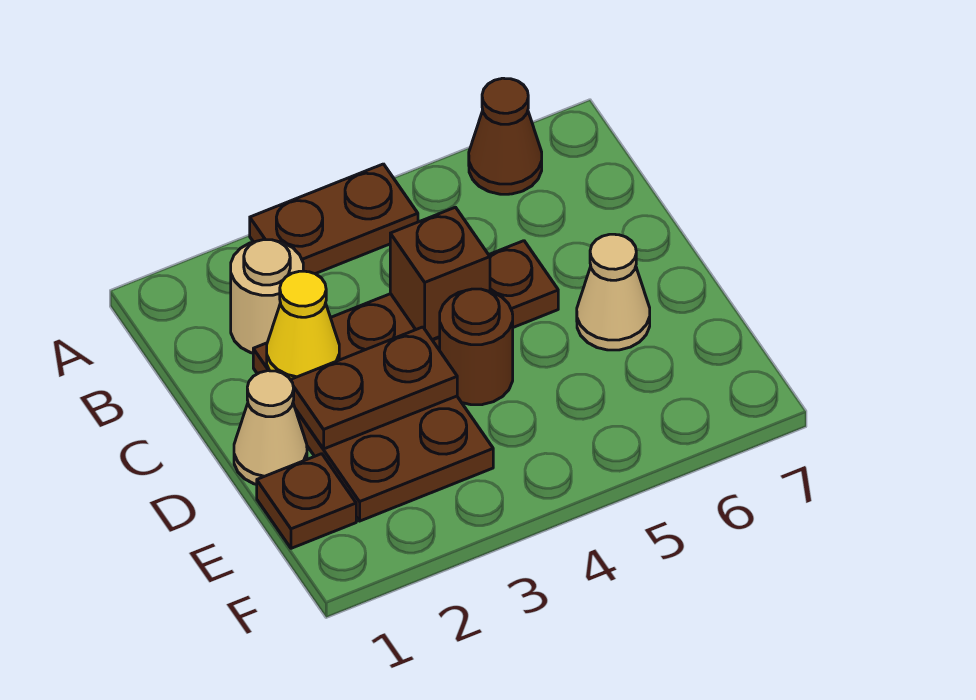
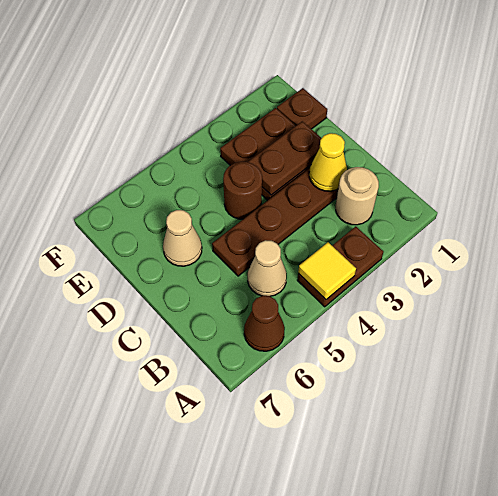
none -> yellow tile A4 level 2
brown brick C4 level 2 -> none
tan cone D1 level 1 -> tan cone B5 level 1

